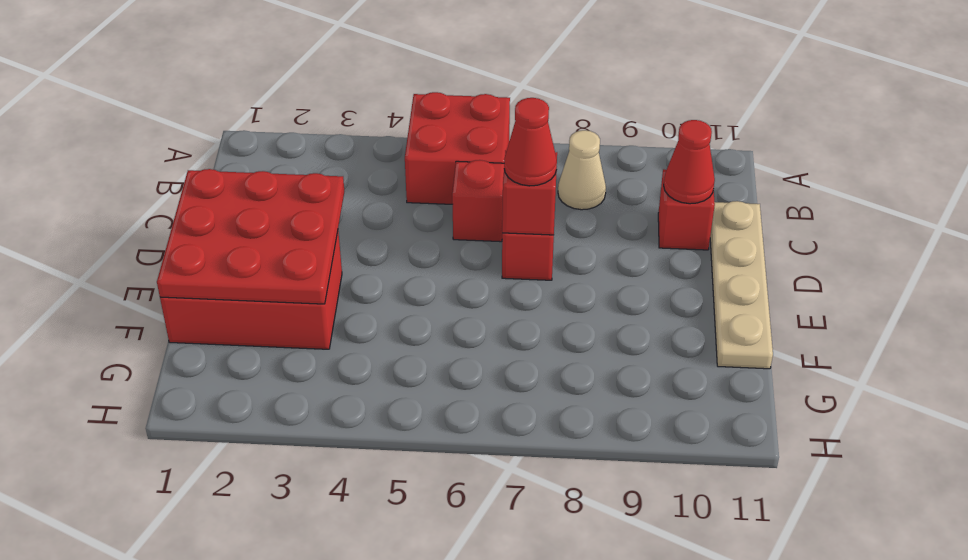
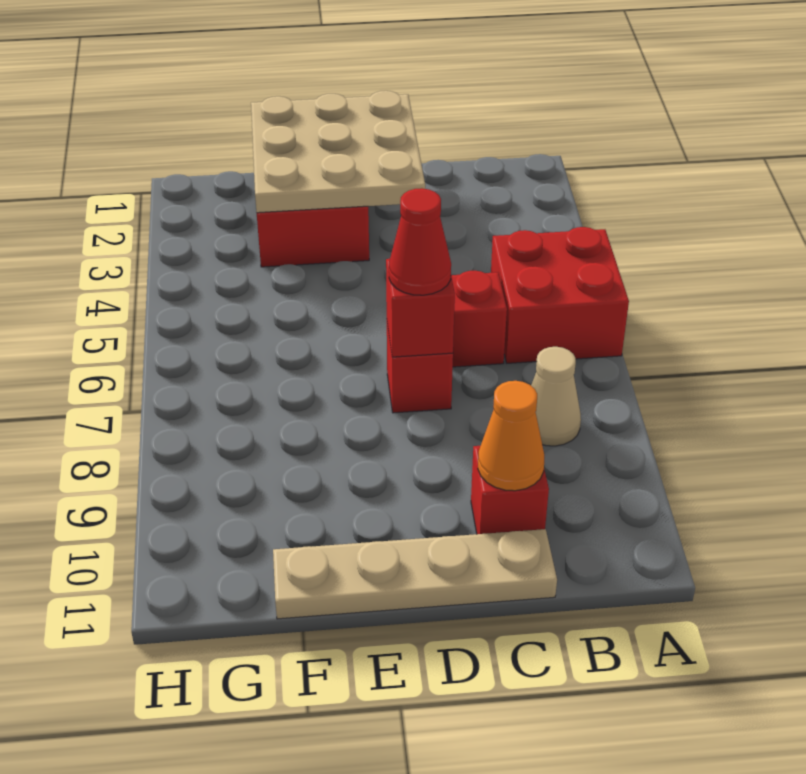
red cone C10 level 2 -> orange cone C10 level 2
red plate D1:F3 level 2 -> tan plate D1:F3 level 2

